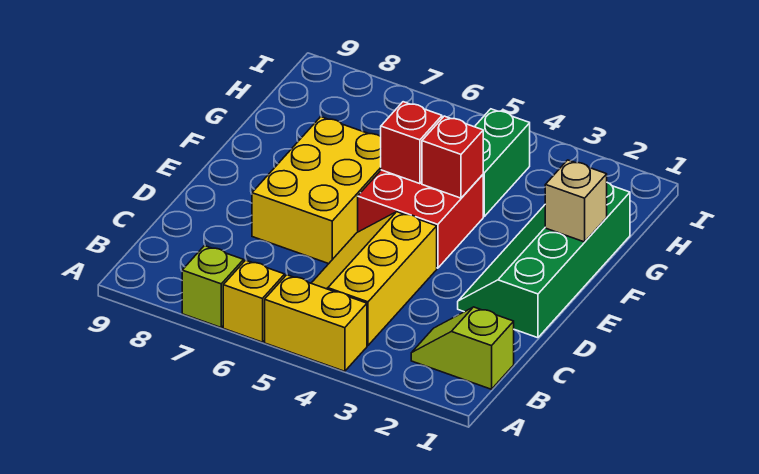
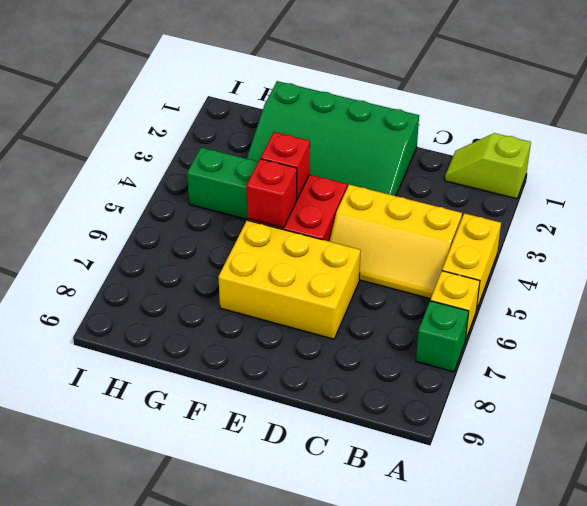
lime brick A7 level 1 -> green brick A7 level 1
lime slope B1:B2 level 1 top 1 -> lime slope A1:B1 level 1 top A
green slope D1:G2 level 1 top 1 -> green slope D1:G3 level 1 top 1
tan brick F1 level 2 -> none

